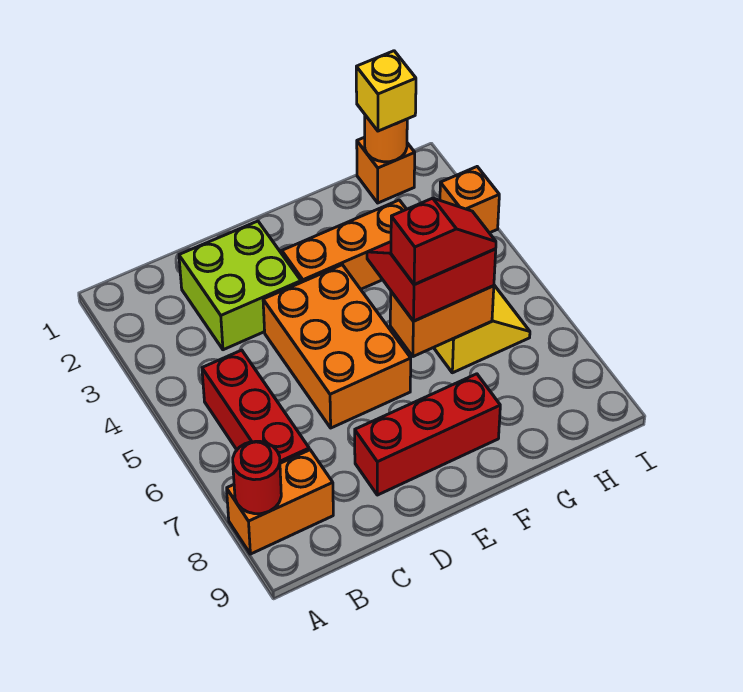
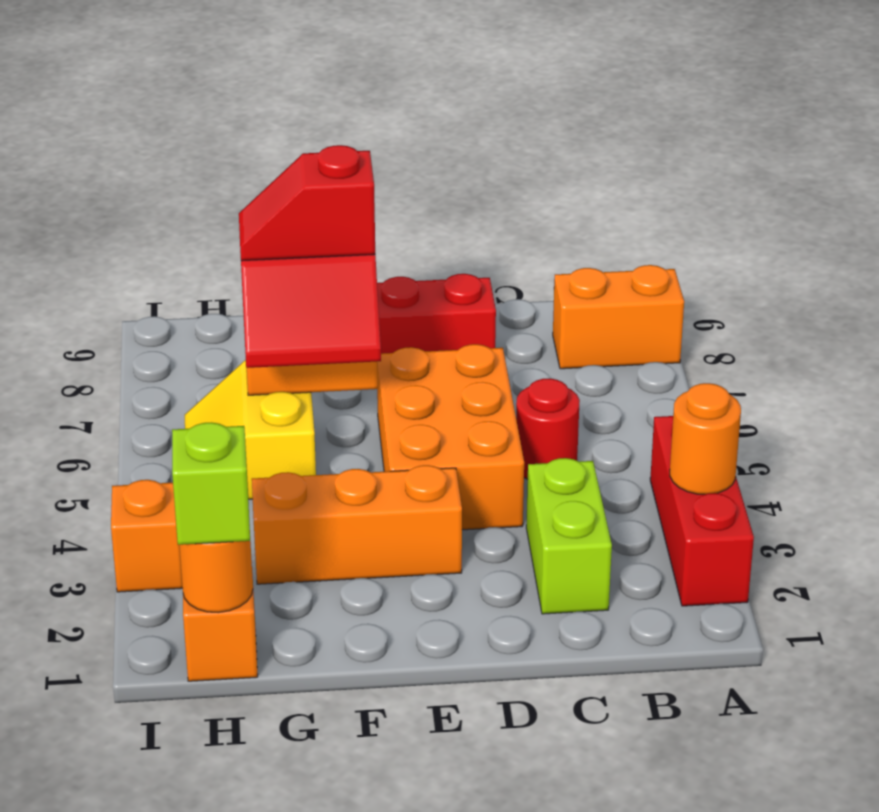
none -> orange round brick A3 level 2
red round brick A8 level 2 -> red round brick C5 level 1
red brick B5:B7 level 1 -> red brick A2:A4 level 1
lime brick C2:D3 level 1 -> lime brick C2:C3 level 1
yellow brick H1 level 3 -> lime brick H1 level 3

